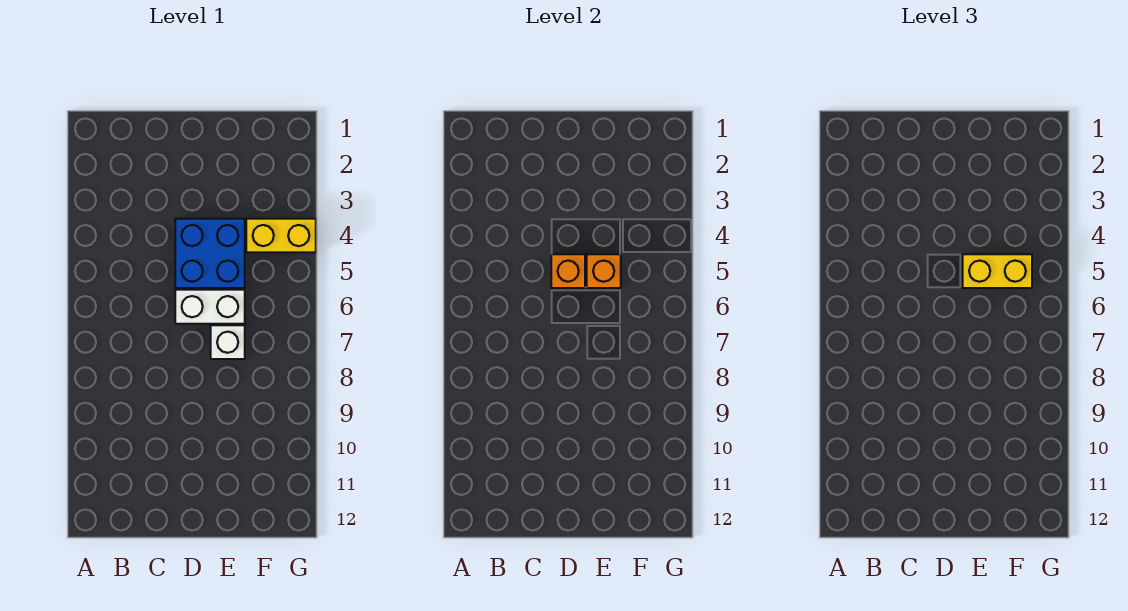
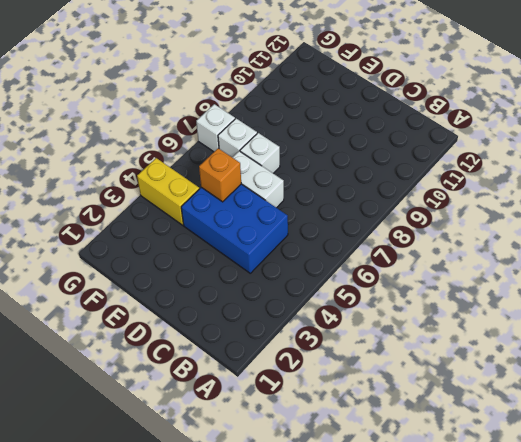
blue brick D4:E5 level 1 -> blue brick C4:E5 level 1
orange brick D5 level 2 -> none
yellow brick E5:F5 level 3 -> none
none -> white brick F7 level 1
none -> white brick G7 level 1

